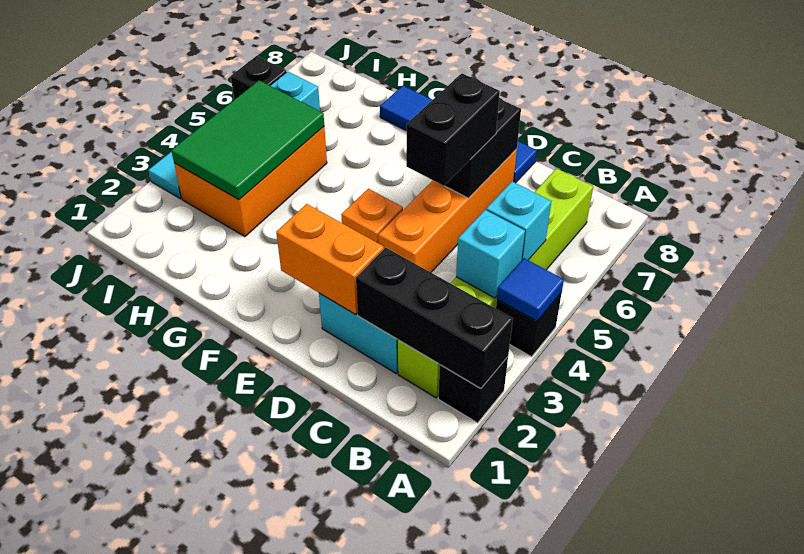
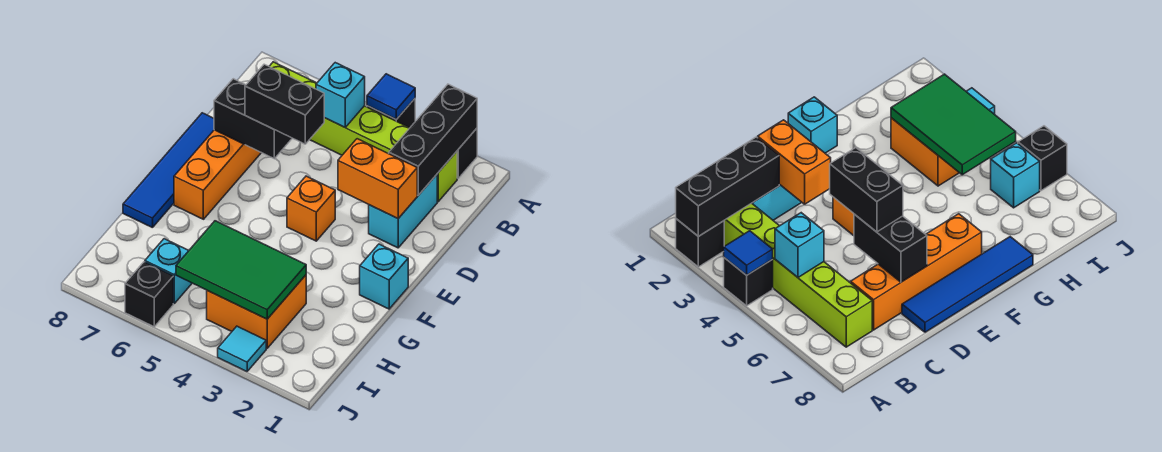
cyan brick B4 level 2 -> cyan brick F1 level 1
orange brick D2:E2 level 2 -> orange brick D2:D3 level 2
orange brick D4:D7 level 1 -> orange brick C7:F7 level 1
orange brick H3:I5 level 1 -> orange brick H3:I4 level 1

